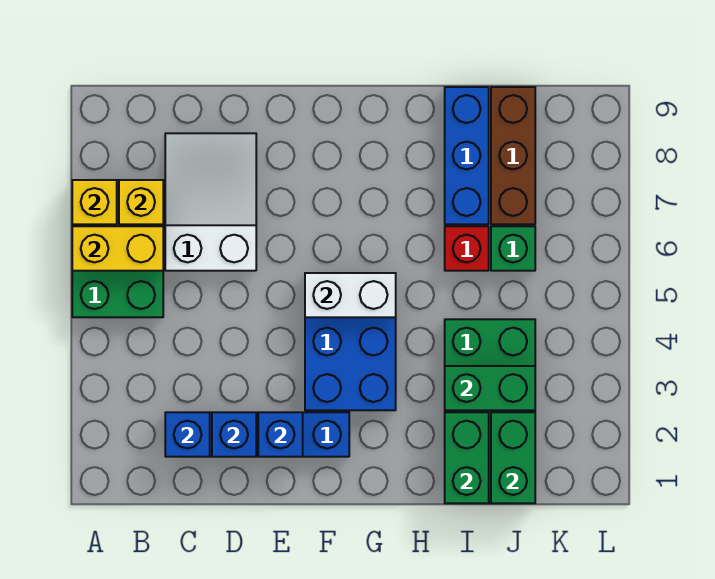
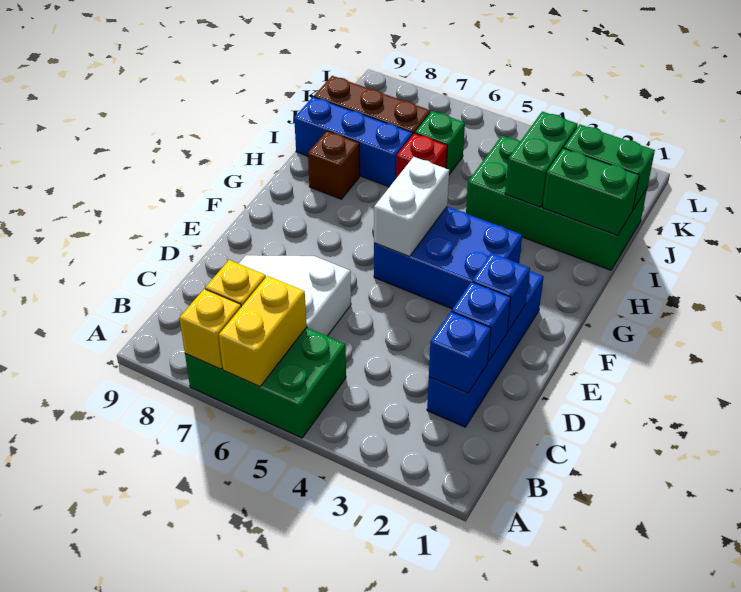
none -> brown brick H8 level 1

